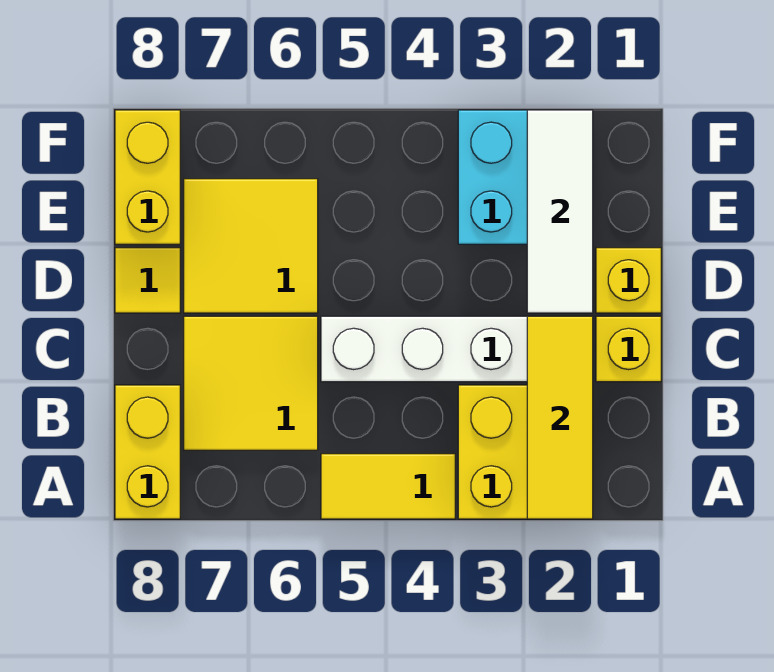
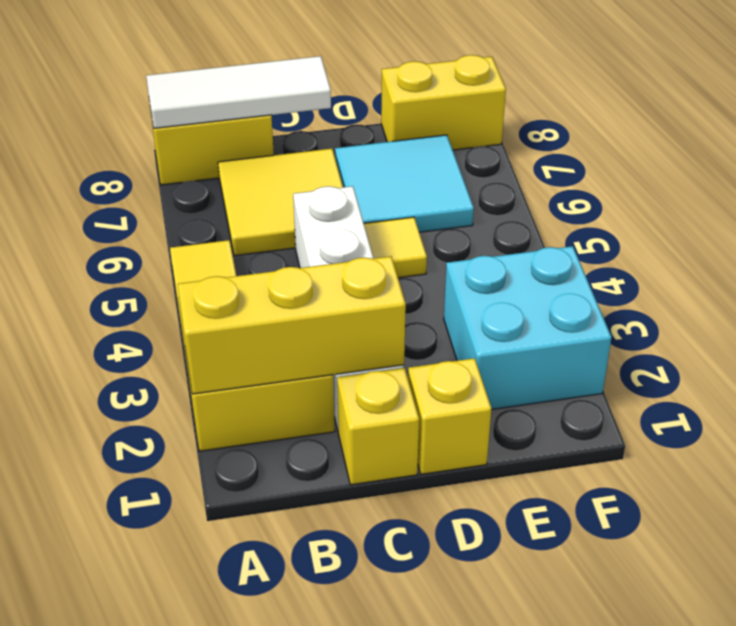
yellow tile A2:C2 level 2 -> yellow brick A2:C2 level 2
white tile D2:F2 level 2 -> white tile A8:C8 level 2
yellow tile D6:E7 level 1 -> cyan tile D6:E7 level 1
yellow tile D8 level 1 -> yellow tile D5 level 1

